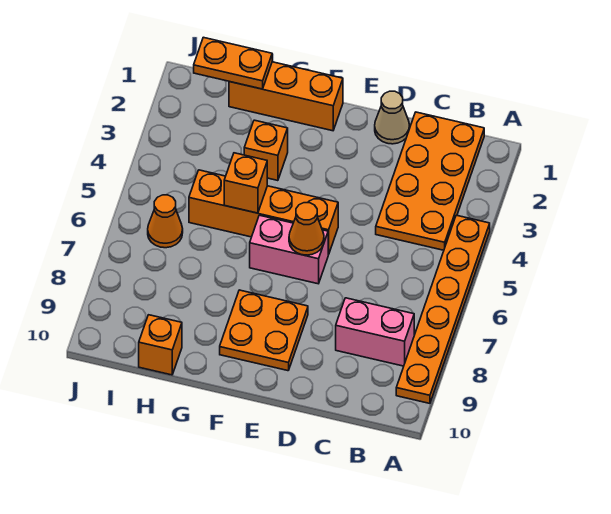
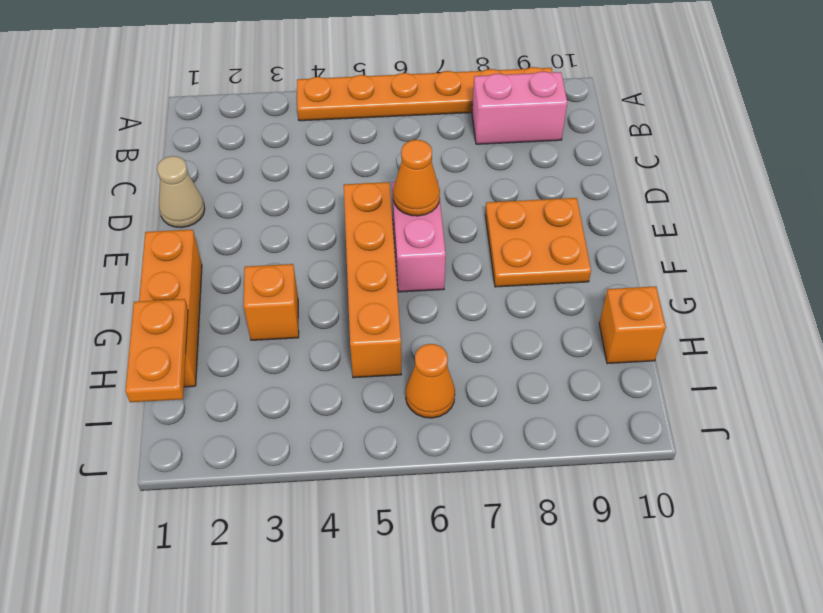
orange plate B1:C4 level 1 -> none
pink brick B8:C8 level 1 -> pink brick B8:B9 level 1
orange brick G5 level 2 -> none

